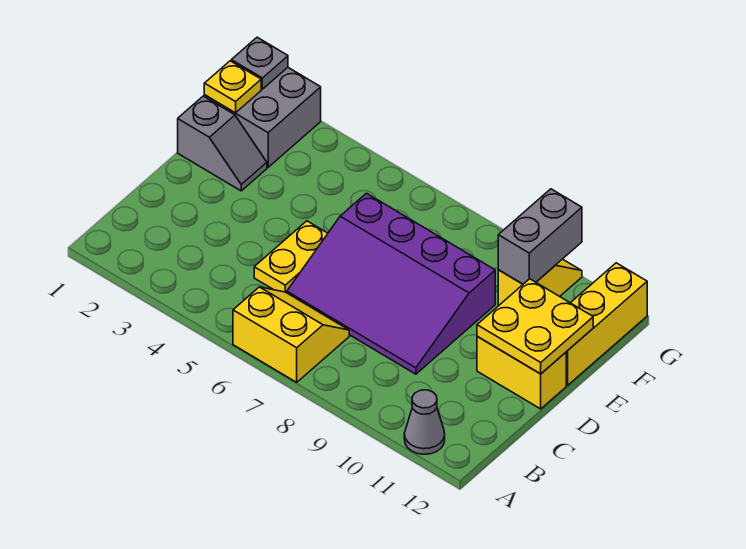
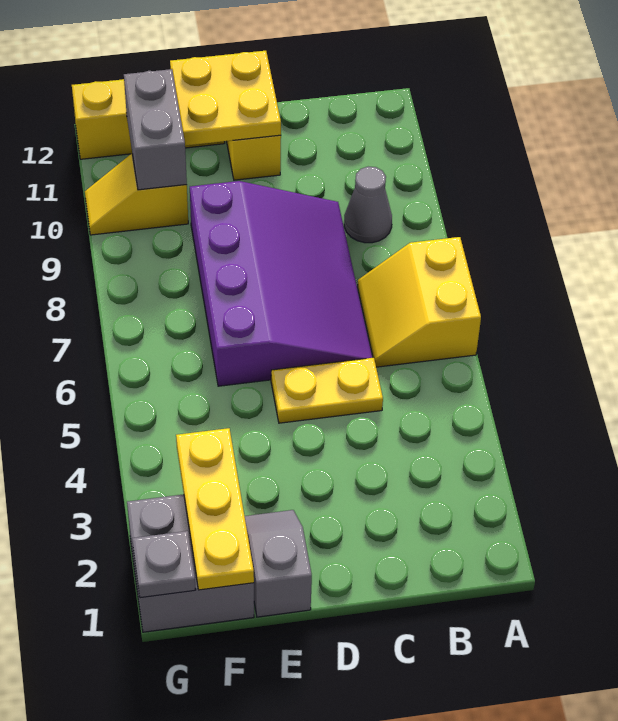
grey cone A11 level 1 -> grey cone B9 level 1
yellow plate F1 level 2 -> yellow plate F1:F3 level 2
grey brick F10:G10 level 2 -> grey brick F10:F11 level 2

